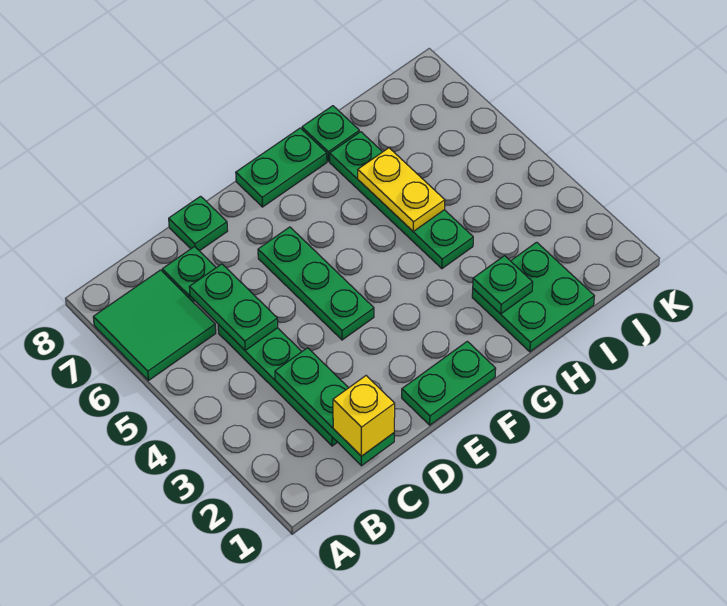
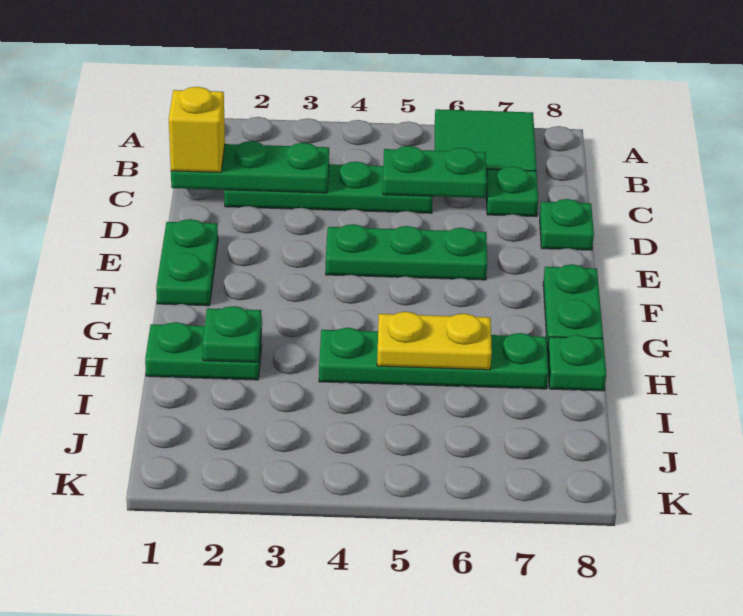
green plate H1:I2 level 1 -> green plate H1:H2 level 1

